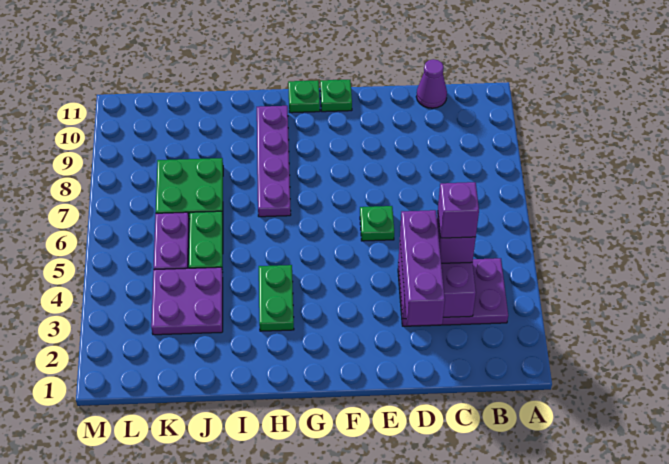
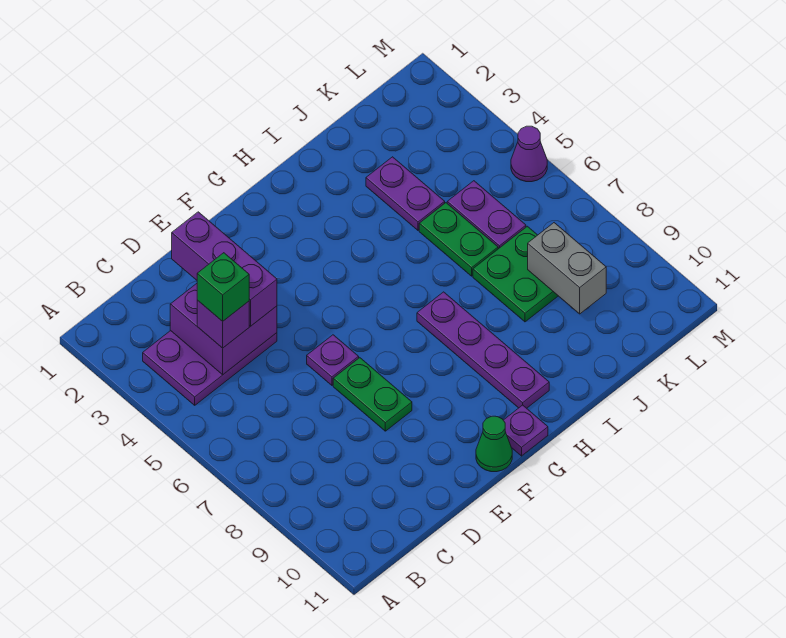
purple brick C4 level 4 -> green brick C4 level 4
purple cone C11 level 1 -> purple cone M5 level 1
green plate E6 level 1 -> purple plate E6 level 1
green plate F11 level 1 -> green cone F11 level 1
green plate G11 level 1 -> purple plate G11 level 1
green plate H3:H4 level 1 -> green plate E7:E8 level 1
purple plate J3:K4 level 1 -> purple plate J3:J4 level 1
none -> grey brick K8:K9 level 2

